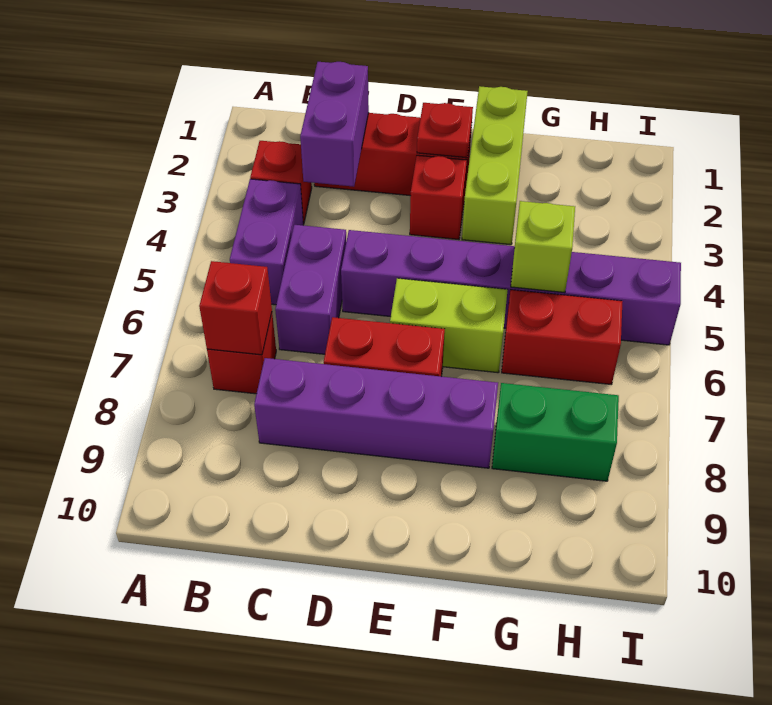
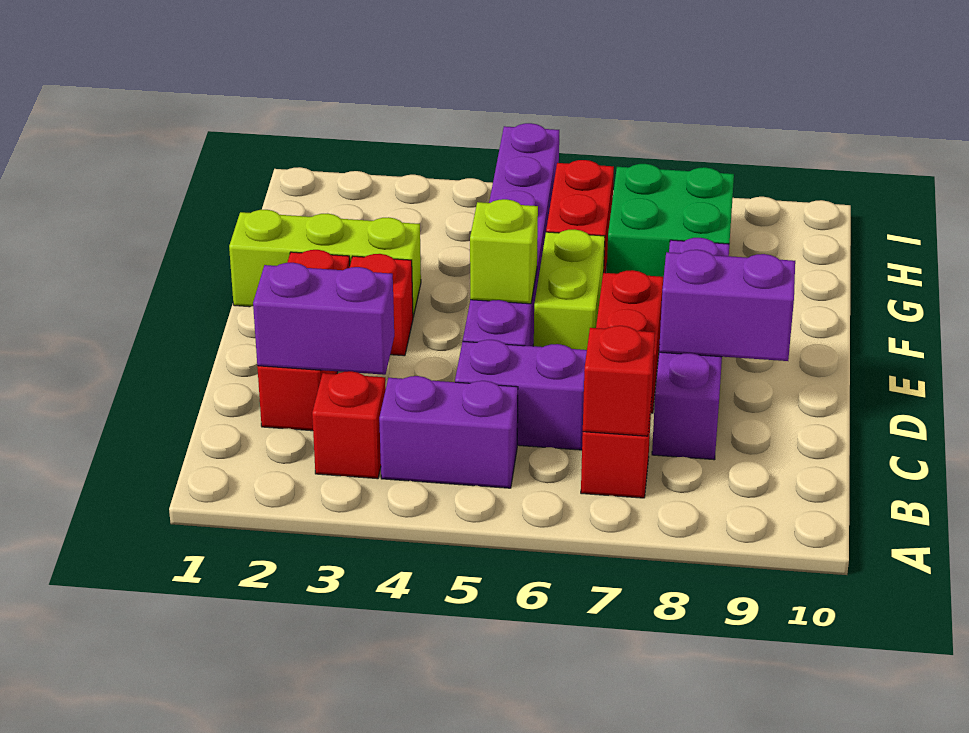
none -> purple brick D8:D9 level 2
red plate E2 level 2 -> none
lime brick G5 level 2 -> lime brick E5 level 2
green brick G8:H8 level 1 -> green brick G7:H8 level 1

